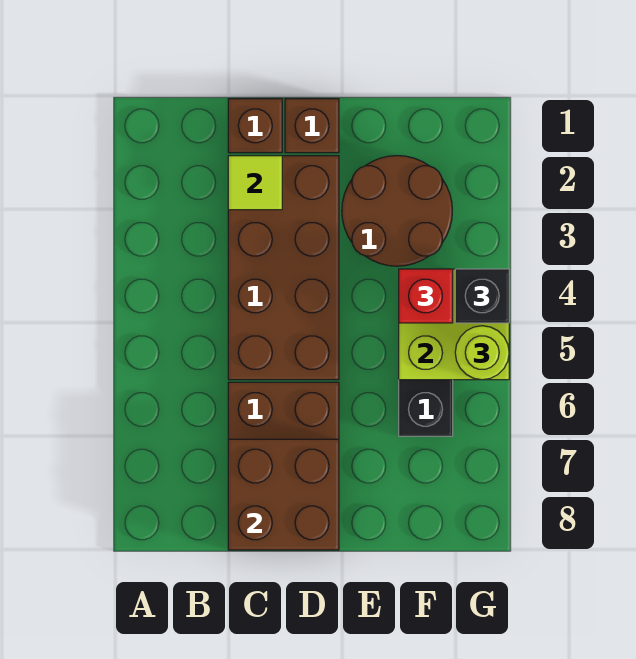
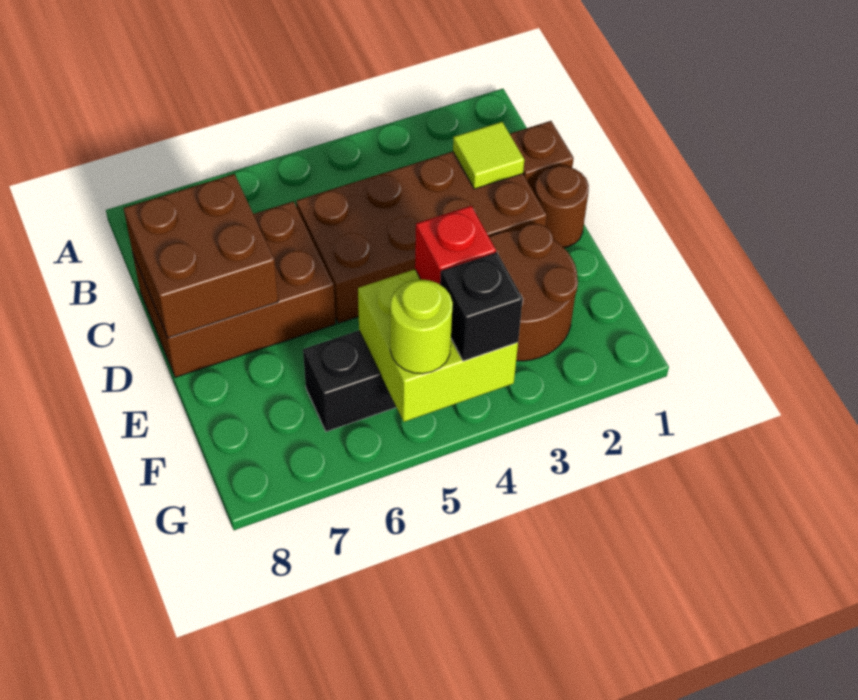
brown brick D1 level 1 -> brown round brick D1 level 1

